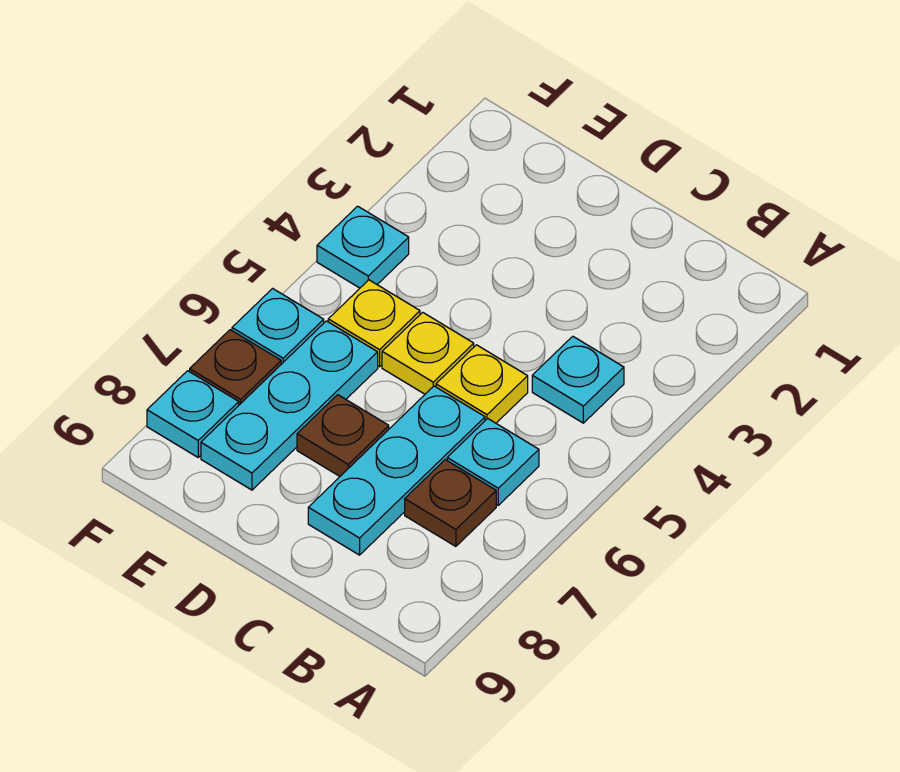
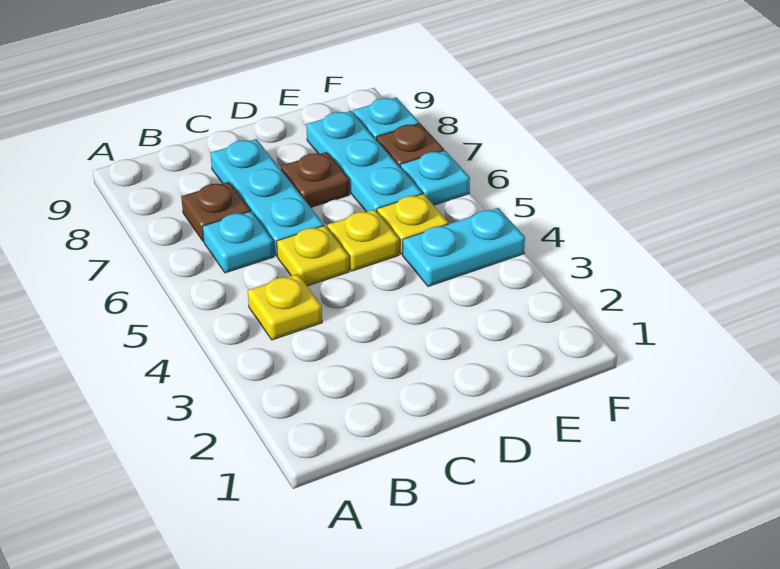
cyan plate B4 level 1 -> yellow plate B4 level 1
cyan plate F4 level 1 -> cyan plate E4:F4 level 1

